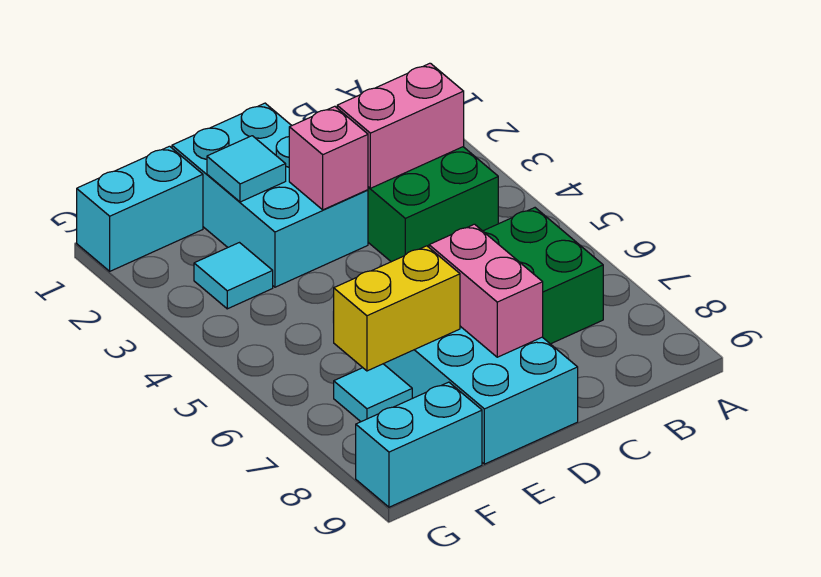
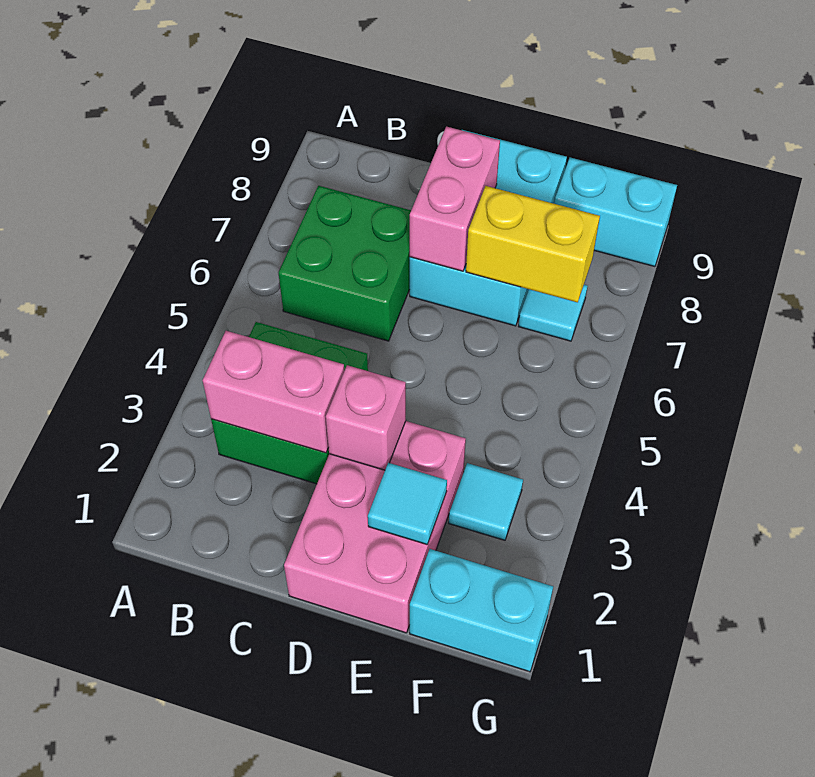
cyan brick D1:E3 level 1 -> pink brick D1:E3 level 1

